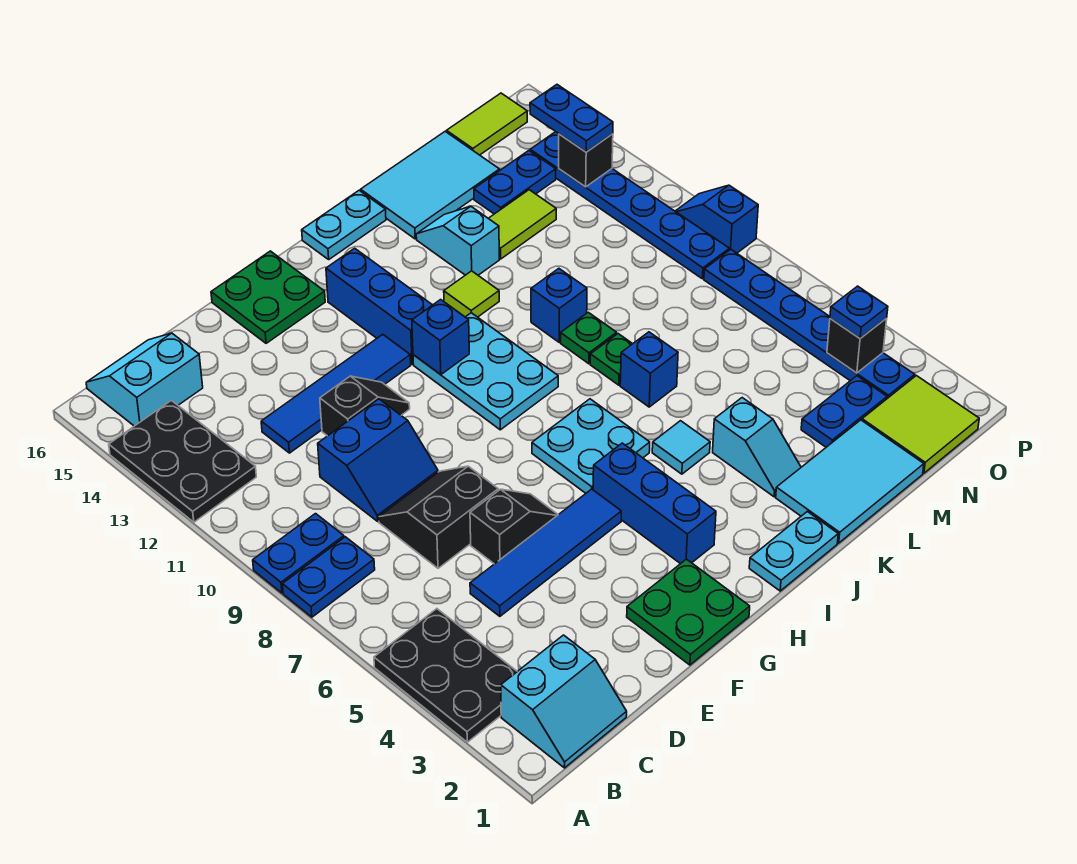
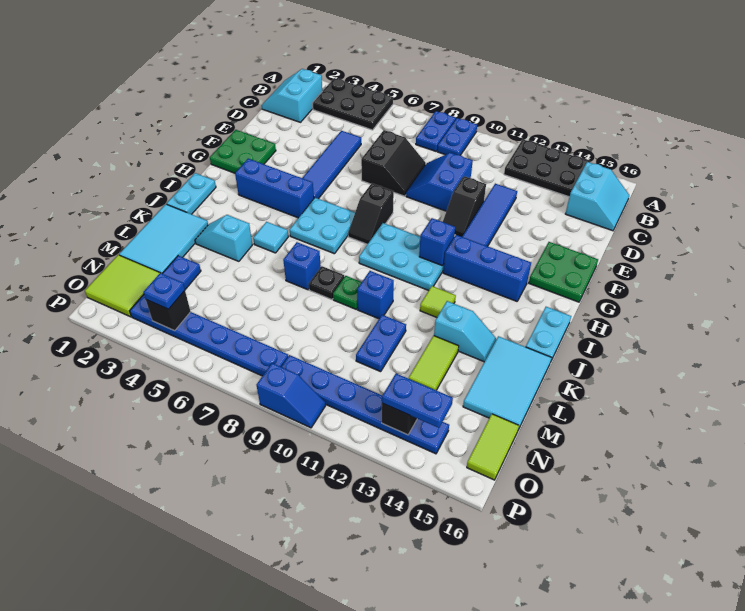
black slope E6:F6 level 1 top E -> black slope G8:H8 level 1 top G
green plate K8 level 1 -> black plate K8 level 1
blue plate M14:N14 level 1 -> blue plate L11:M11 level 1

